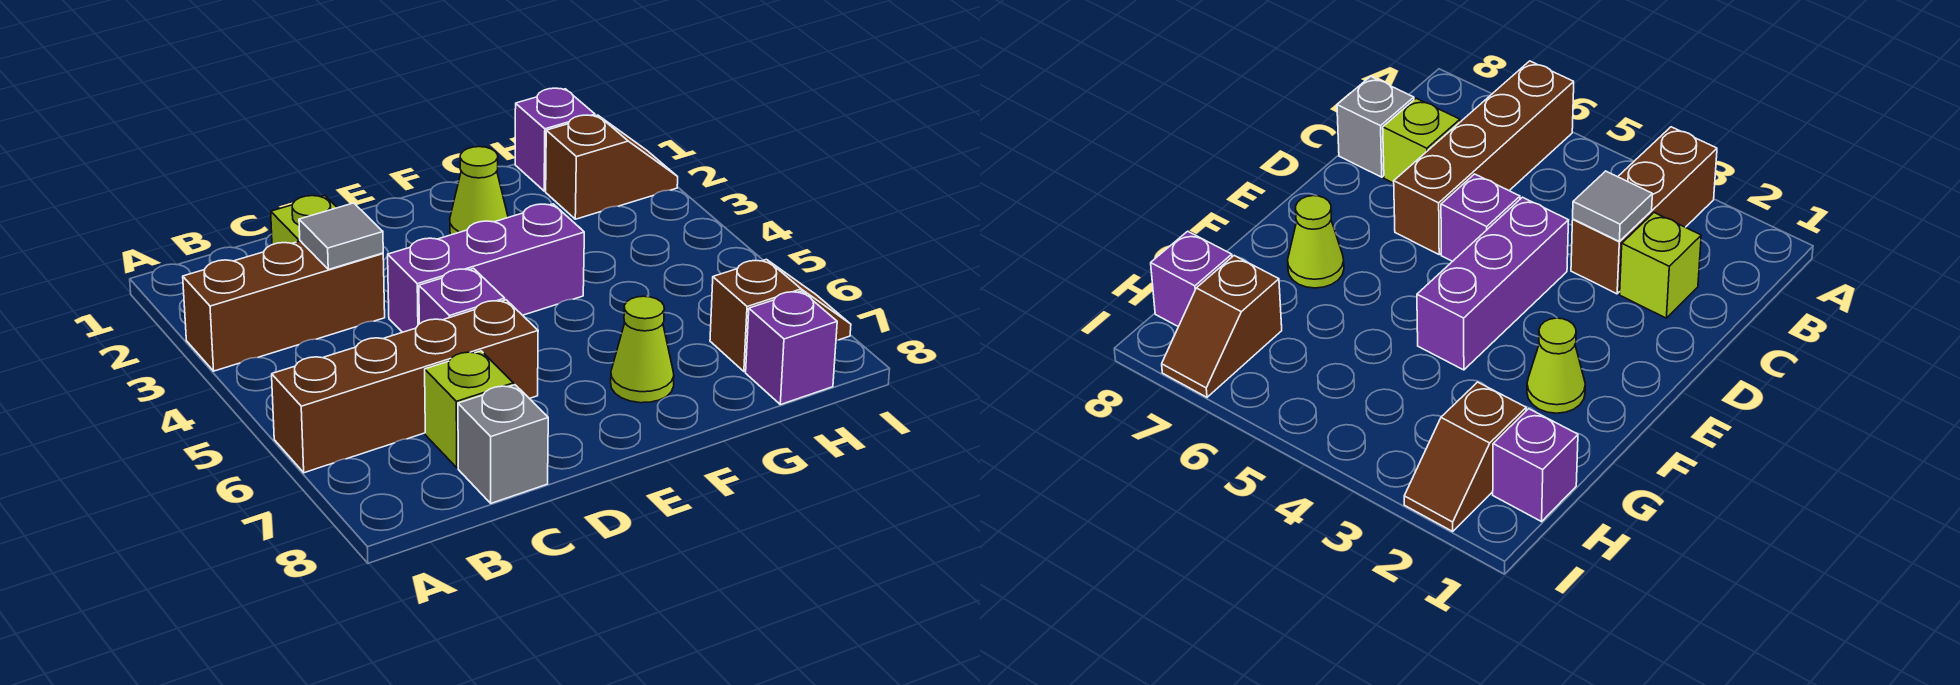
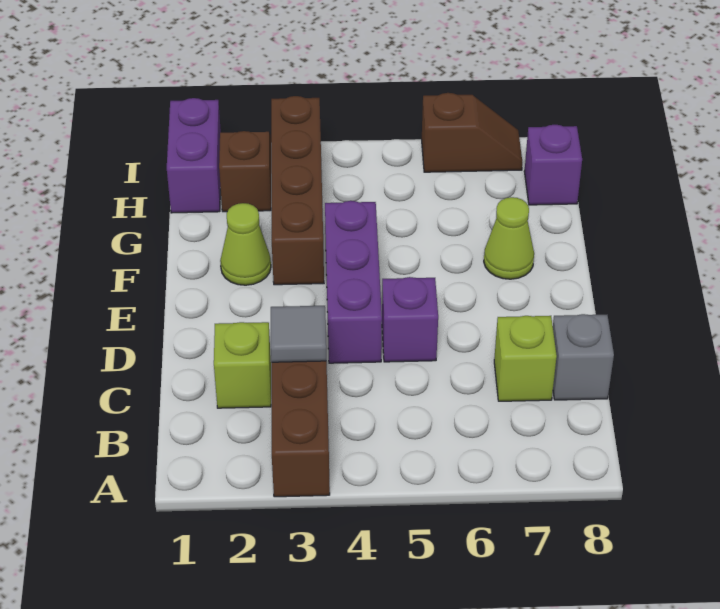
brown brick A6:D6 level 1 -> brown brick F3:I3 level 1
purple brick H1 level 1 -> purple brick H1:I1 level 1
brown slope H7:I7 level 1 top H -> brown slope I6:I7 level 1 top 6

